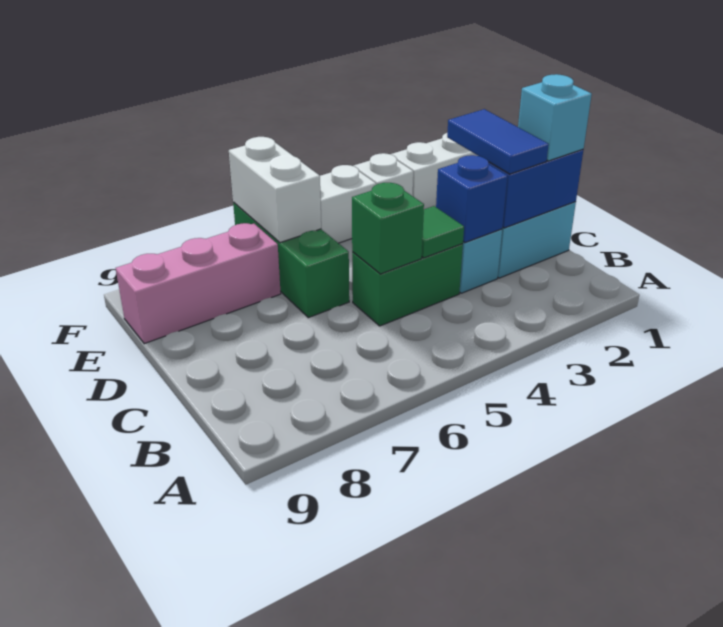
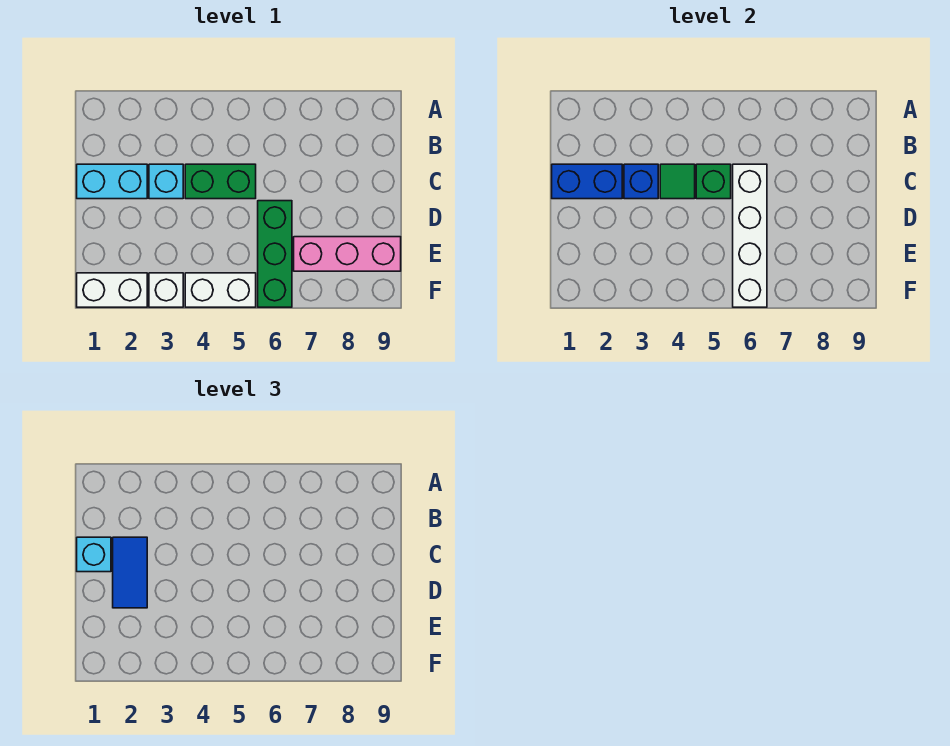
white brick E6:F6 level 2 -> white brick C6:F6 level 2

